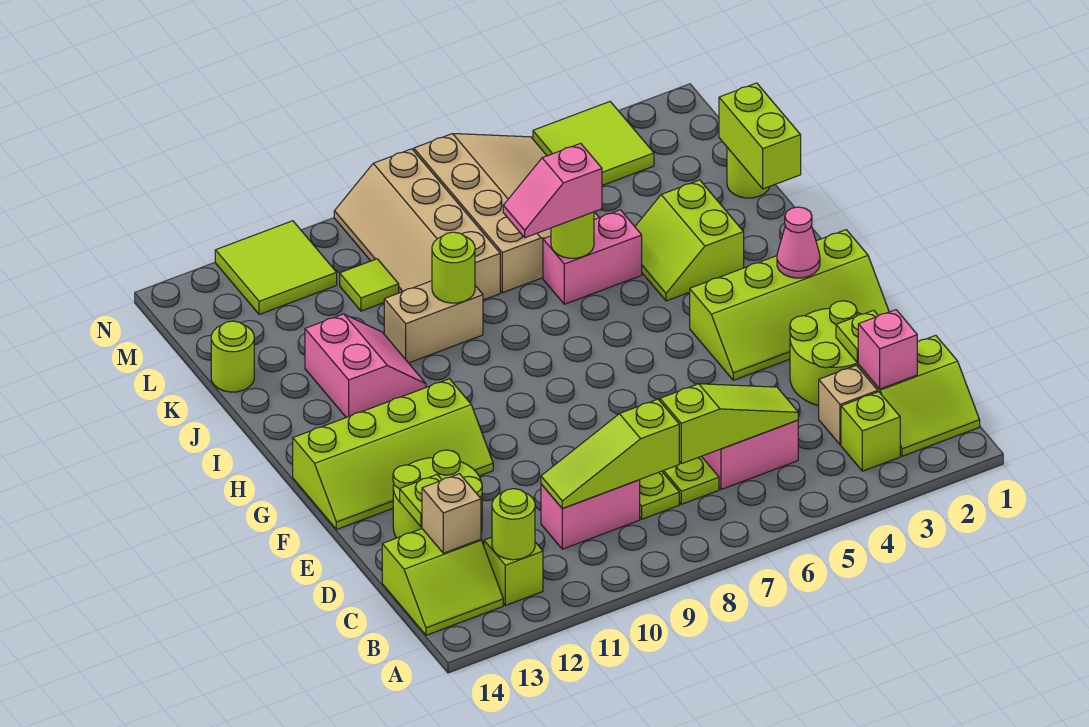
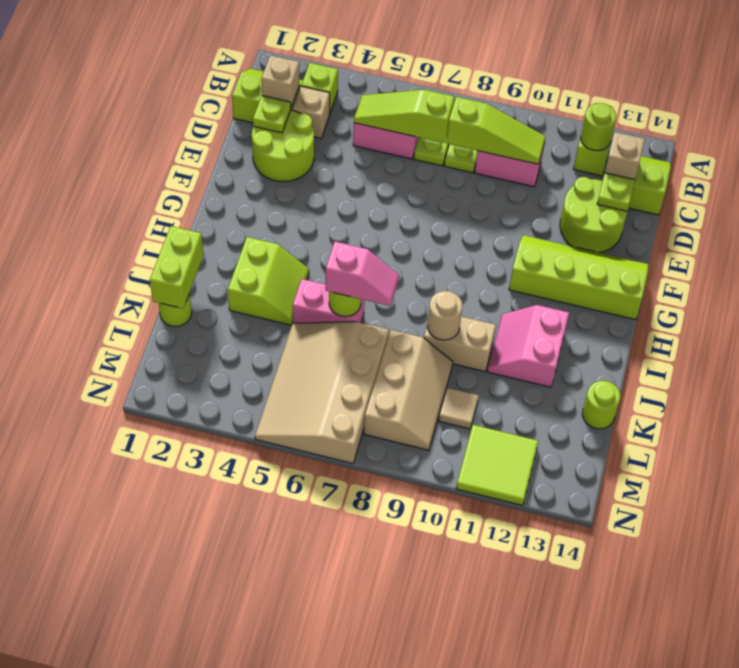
pink brick C2 level 2 -> tan brick C2 level 2
lime slope F1:G4 level 1 top G -> none
pink cone G2 level 2 -> none
lime round brick J9 level 2 -> tan round brick J9 level 2
tan slope K8:N9 level 1 top 8 -> tan slope K8:M9 level 1 top 8
lime tile L10 level 1 -> tan tile L10 level 1
lime tile M3:N4 level 1 -> none

